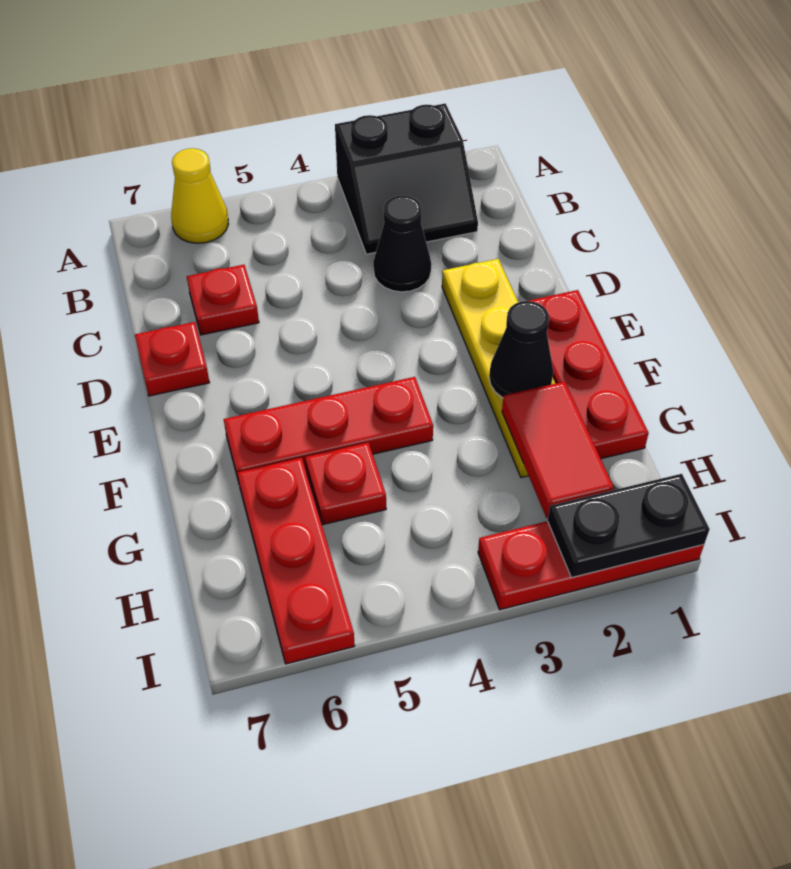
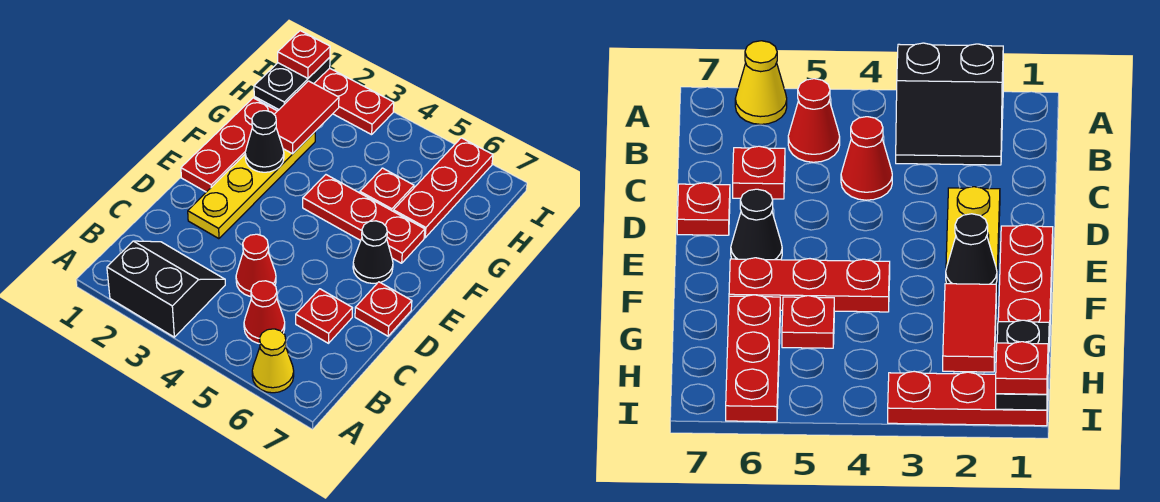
none -> red cone B5 level 1
black cone C3 level 1 -> black cone E6 level 1
none -> red cone C4 level 1
black plate I1:I2 level 2 -> black plate H1:I1 level 2
none -> red plate I1 level 3

